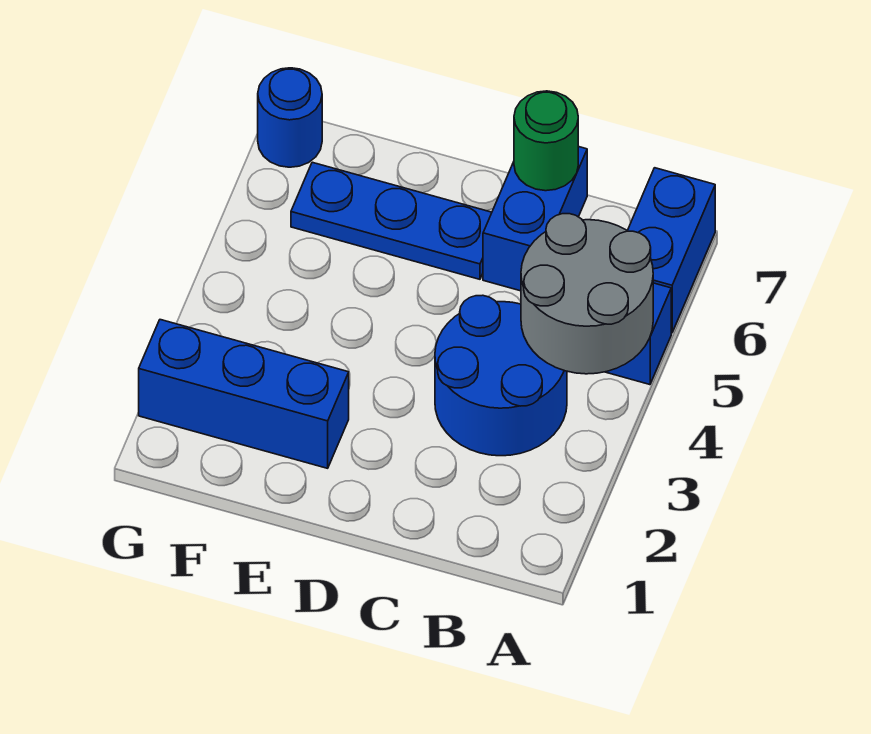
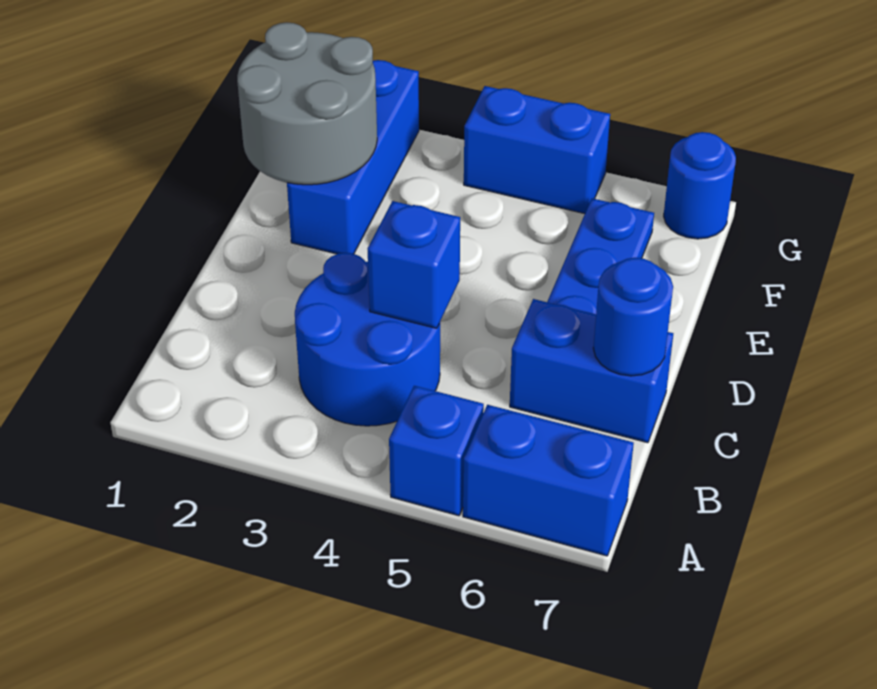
grey round brick A4:B5 level 2 -> grey round brick E1:F2 level 2
none -> blue brick C4 level 2
green round brick C7 level 2 -> blue round brick C7 level 2
none -> blue brick G4:G5 level 1

